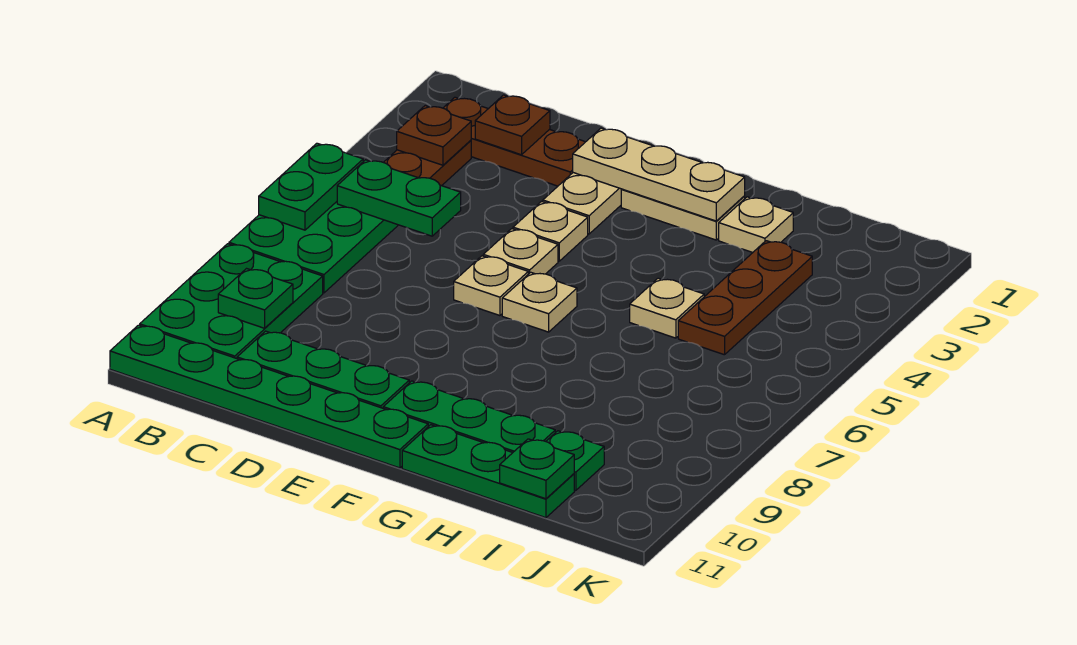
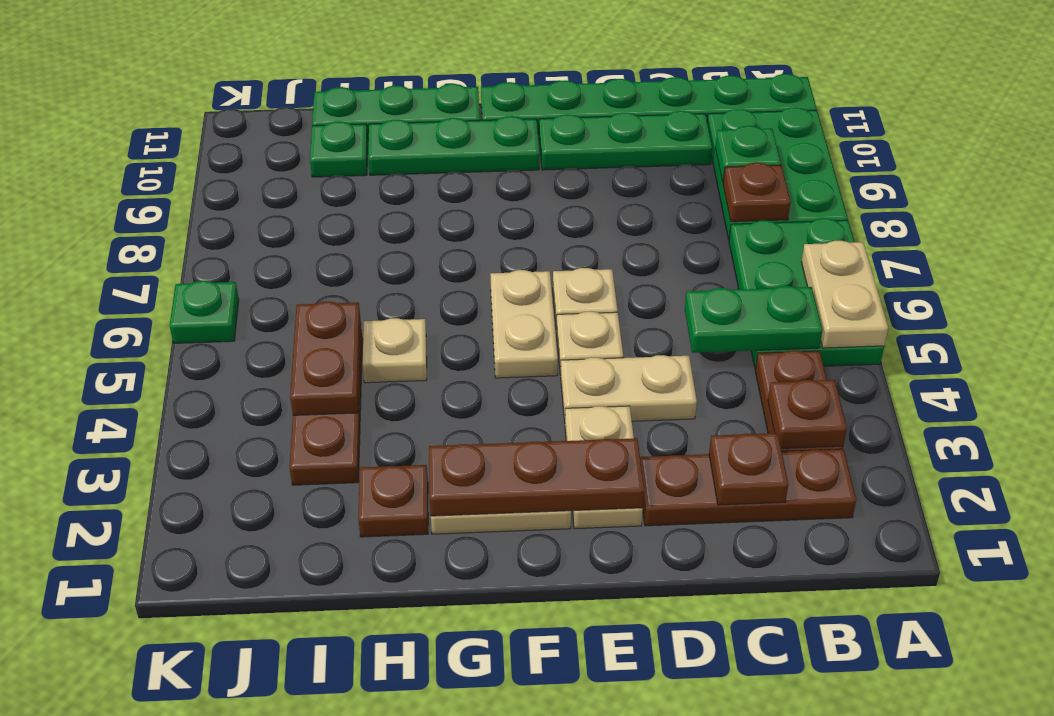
green plate A5:A6 level 2 -> tan plate A5:A6 level 2
none -> brown plate B8 level 2
tan plate E2:G2 level 2 -> brown plate E2:G2 level 2
tan plate E4 level 1 -> tan plate D4:E4 level 1
tan plate F6 level 1 -> tan plate F5:F6 level 1
tan plate H2 level 1 -> brown plate H2 level 1
none -> brown plate I4:I5 level 2
green plate I11 level 2 -> green plate K6 level 1

